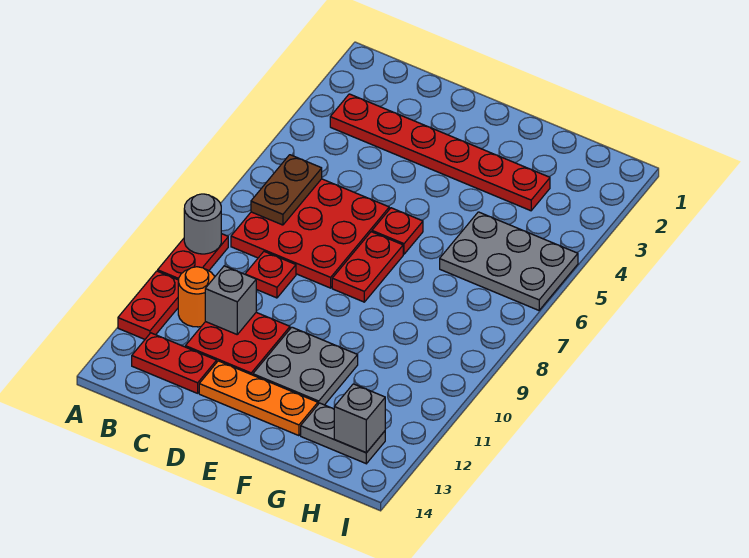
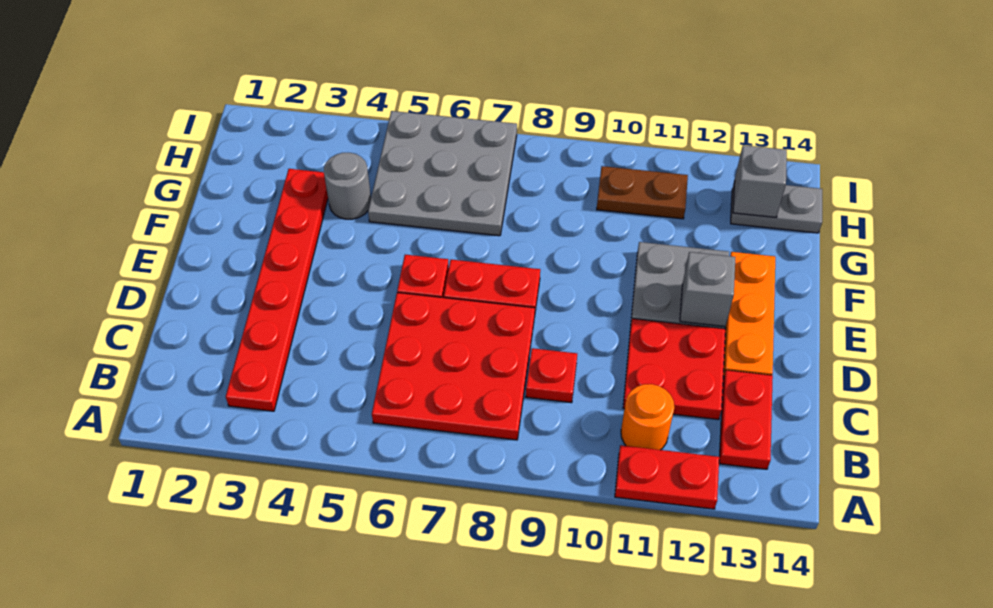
red plate A9:A10 level 1 -> none
grey round brick A9 level 2 -> grey round brick G4 level 1
brown plate B6:B7 level 2 -> brown plate H10:H11 level 1
grey brick C11 level 2 -> grey brick E12 level 2
grey plate G5:I6 level 1 -> grey plate G5:I7 level 1
grey plate G13:H13 level 1 -> grey plate H13:H14 level 1

